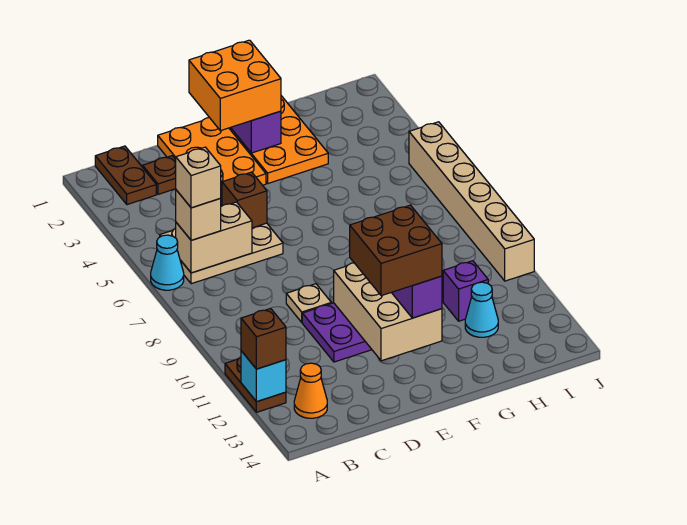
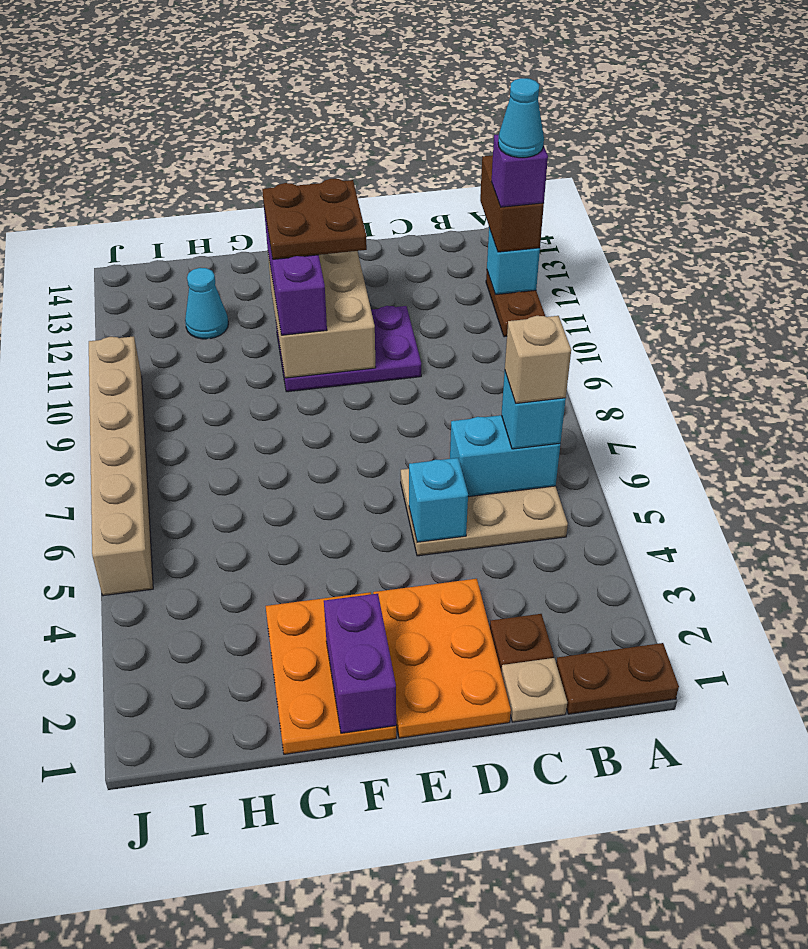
cyan cone A6 level 1 -> cyan cone A12 level 5
brown brick A12 level 3 -> brown brick A12:A13 level 3
brown plate B1:B2 level 1 -> brown plate A1:B1 level 1
tan brick B6:C6 level 2 -> cyan brick B6:C6 level 2
tan brick B6 level 3 -> cyan brick B6 level 3
orange cone B13 level 1 -> none
brown brick D5 level 2 -> cyan brick D5 level 2
tan plate D9 level 1 -> tan plate C1 level 1
orange brick E1:F2 level 3 -> none
brown brick E11:F12 level 4 -> brown plate E11:F12 level 4
purple brick H11 level 1 -> purple brick A12 level 4

